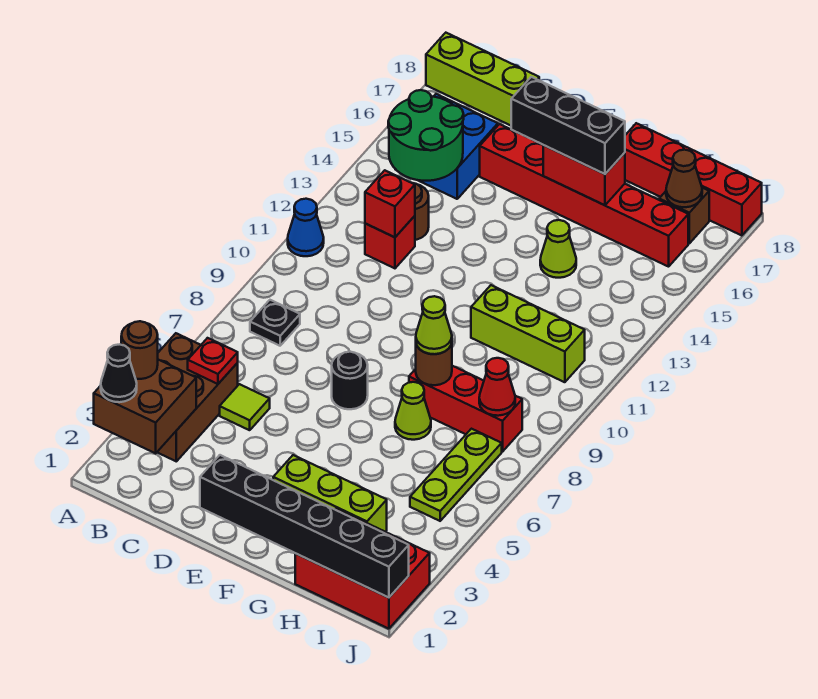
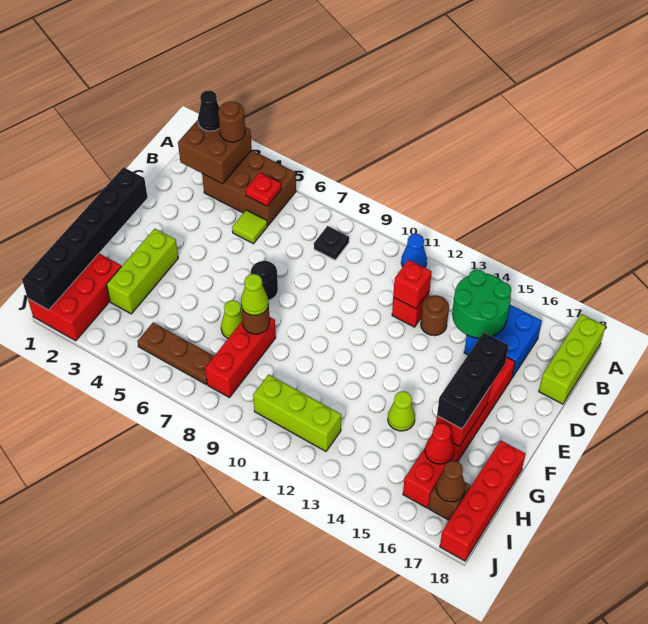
lime brick G11:I11 level 1 -> lime brick I10:I12 level 1
lime plate I5:I7 level 1 -> brown plate I5:I7 level 1
red cone I8 level 2 -> red cone H16 level 2

